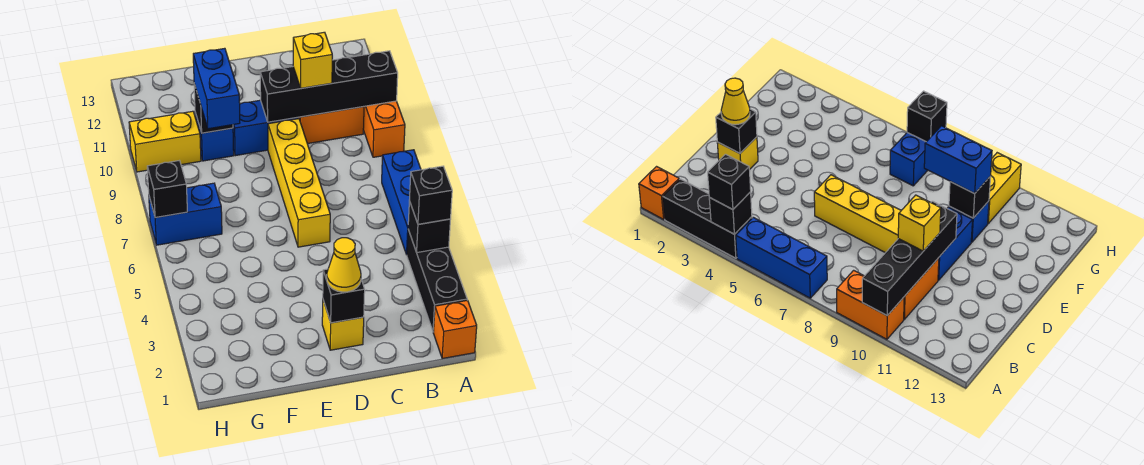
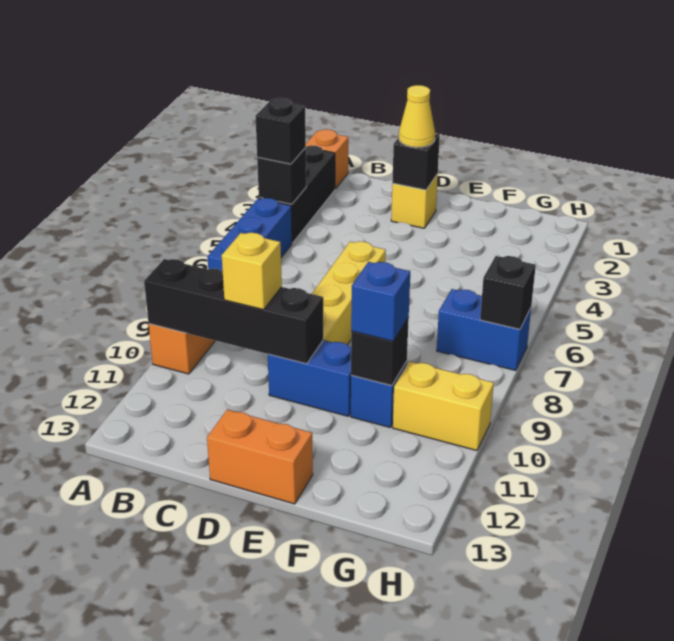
orange brick B10:C10 level 1 -> orange brick D13:E13 level 1
blue brick F9:F10 level 3 -> blue brick F10 level 3

